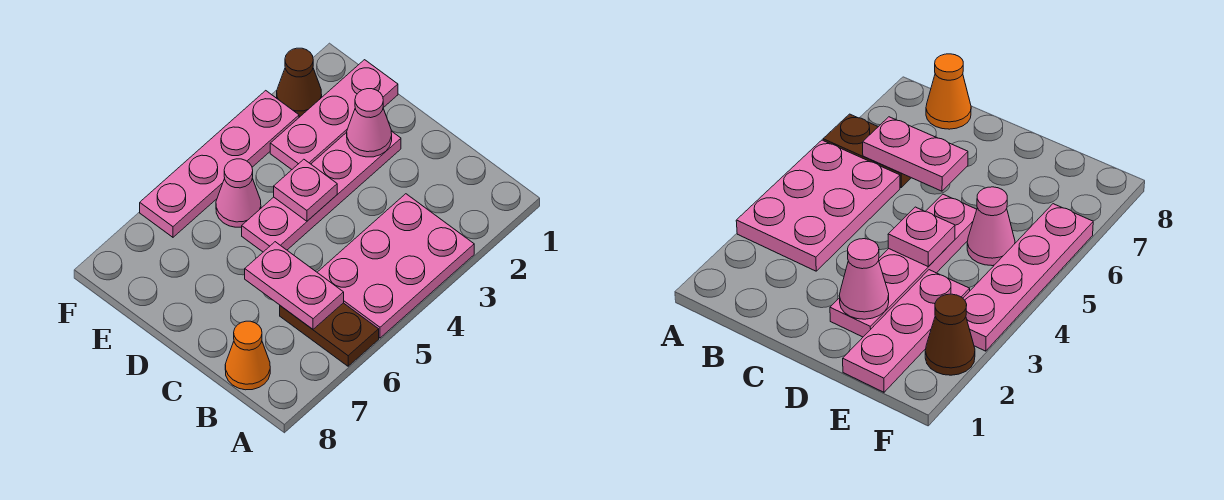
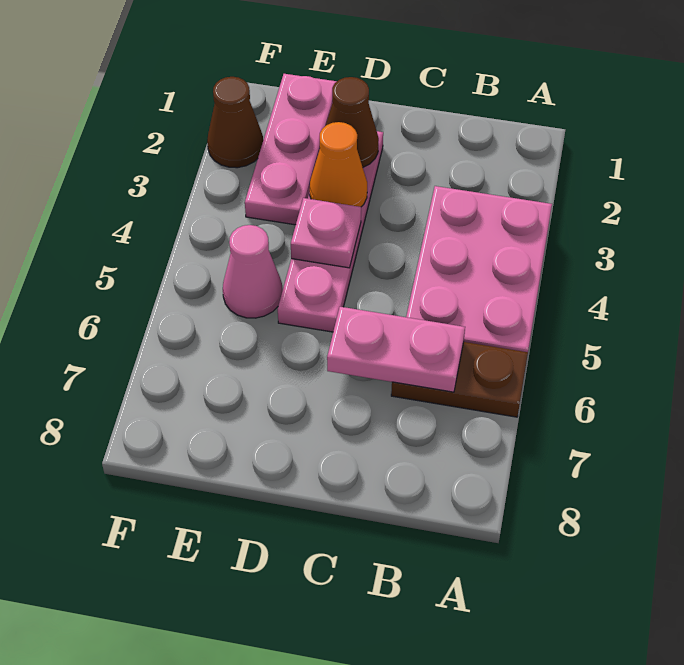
orange cone B8 level 1 -> orange cone D3 level 2
pink cone D2 level 2 -> brown cone D2 level 2
pink plate F3:F6 level 1 -> none

